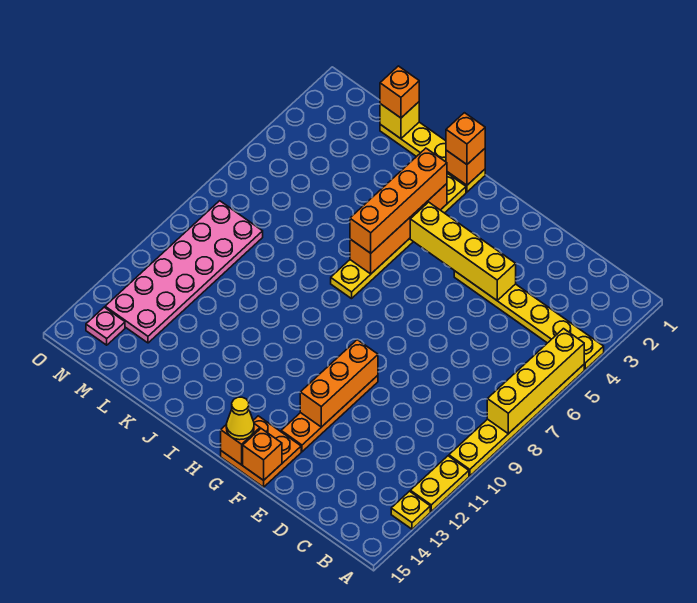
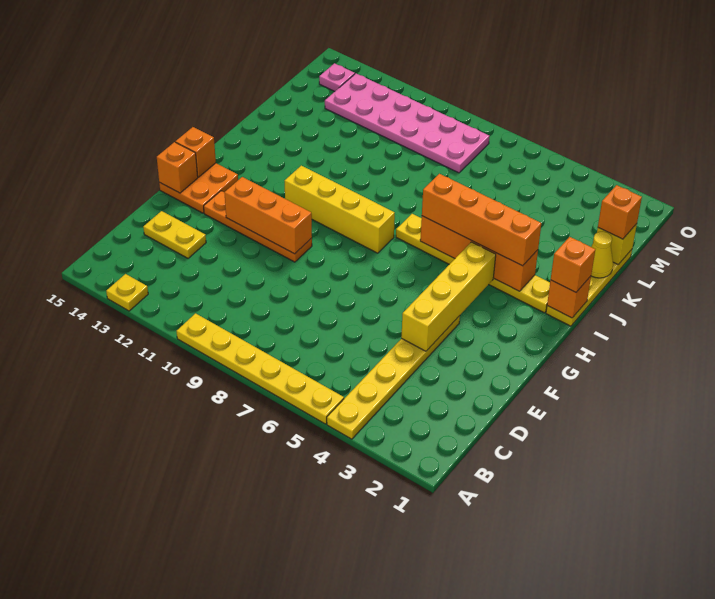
yellow brick A5:A8 level 2 -> yellow brick H8:H11 level 1
yellow plate A11:A12 level 1 -> yellow plate D13:D14 level 1
yellow cone G15 level 3 -> yellow cone K1 level 2

